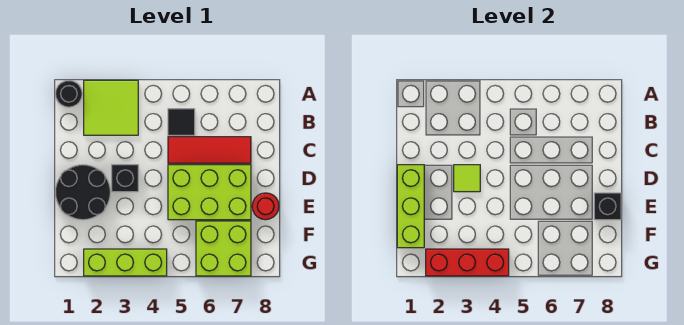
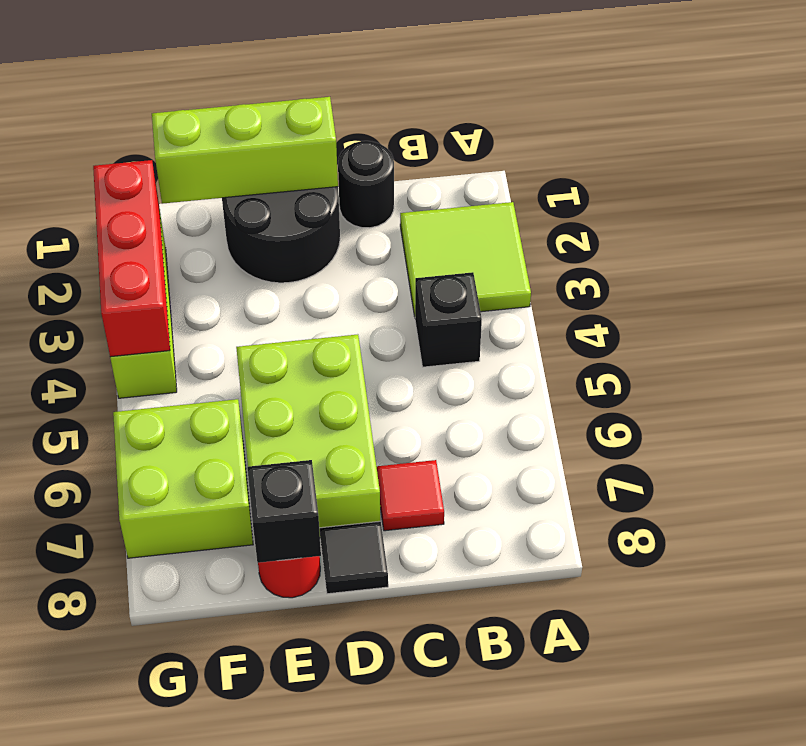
black round brick A1 level 1 -> black round brick C1 level 1
black tile B5 level 1 -> black tile D8 level 1
red tile C5:C7 level 1 -> red tile C7 level 1
black brick D3 level 1 -> black brick B4 level 1
lime tile D3 level 2 -> none

